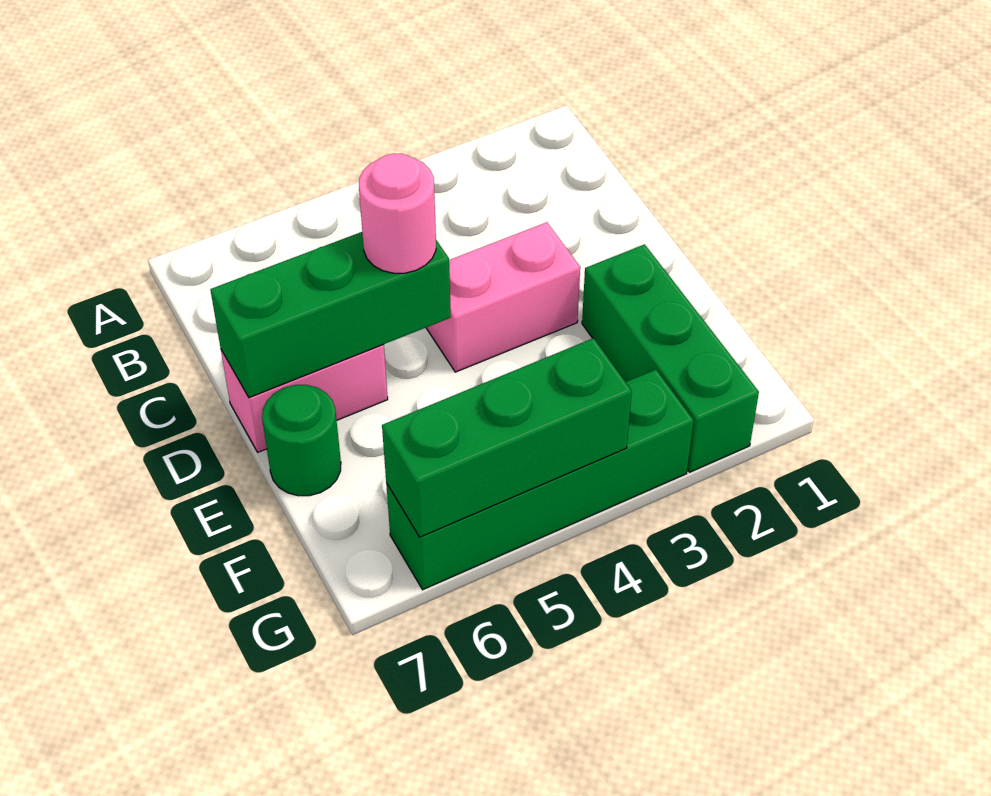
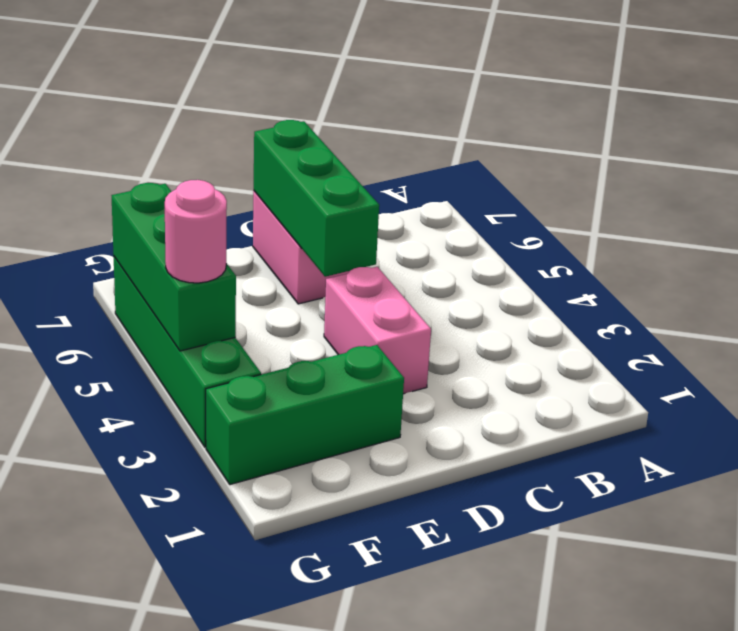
pink round brick D5 level 3 -> pink round brick G4 level 3
green round brick E7 level 1 -> none

